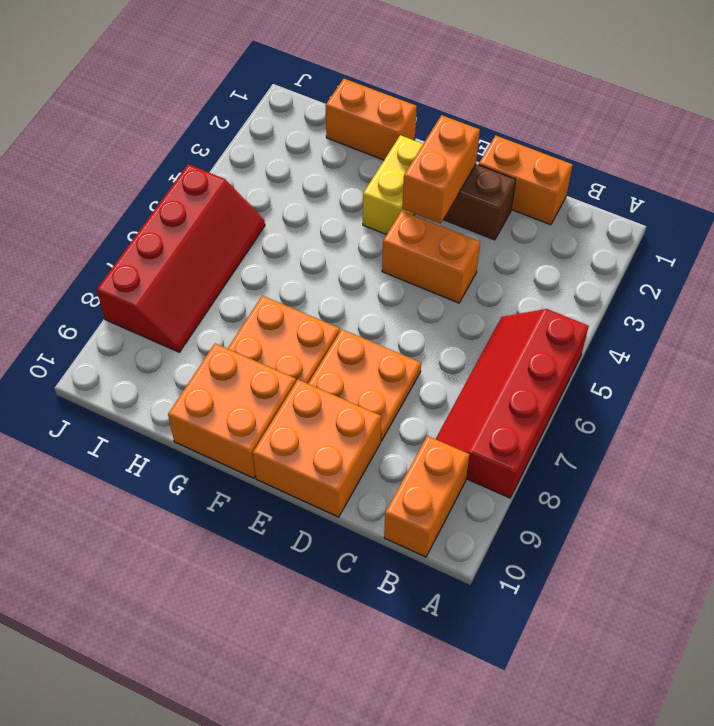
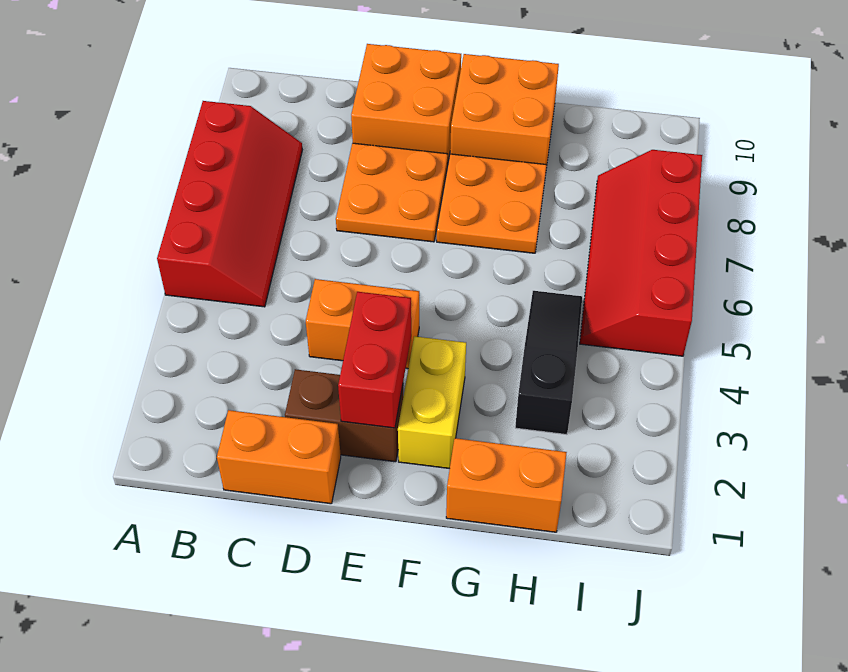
orange brick B9:B10 level 1 -> none
orange brick E2:E3 level 2 -> red brick E2:E3 level 2
none -> black slope H3:H5 level 1 top 3

